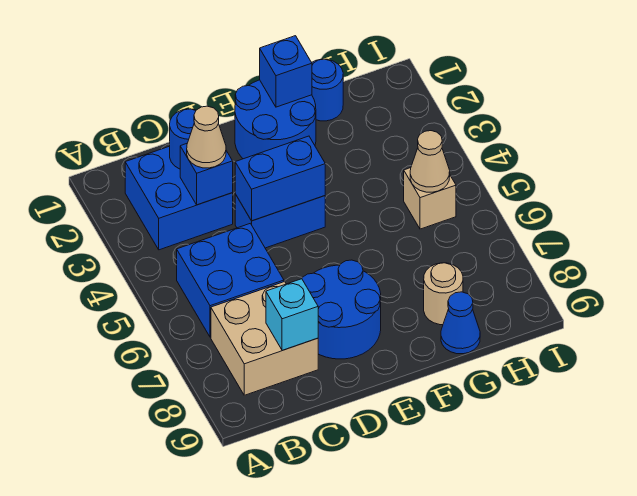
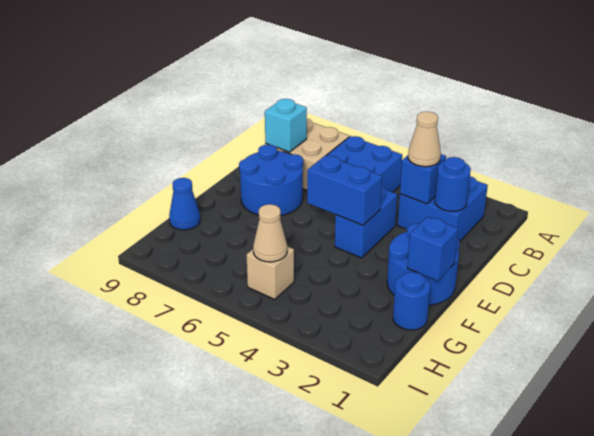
blue brick D4:E4 level 2 -> blue brick E4:E5 level 2
tan round brick G8 level 1 -> none

